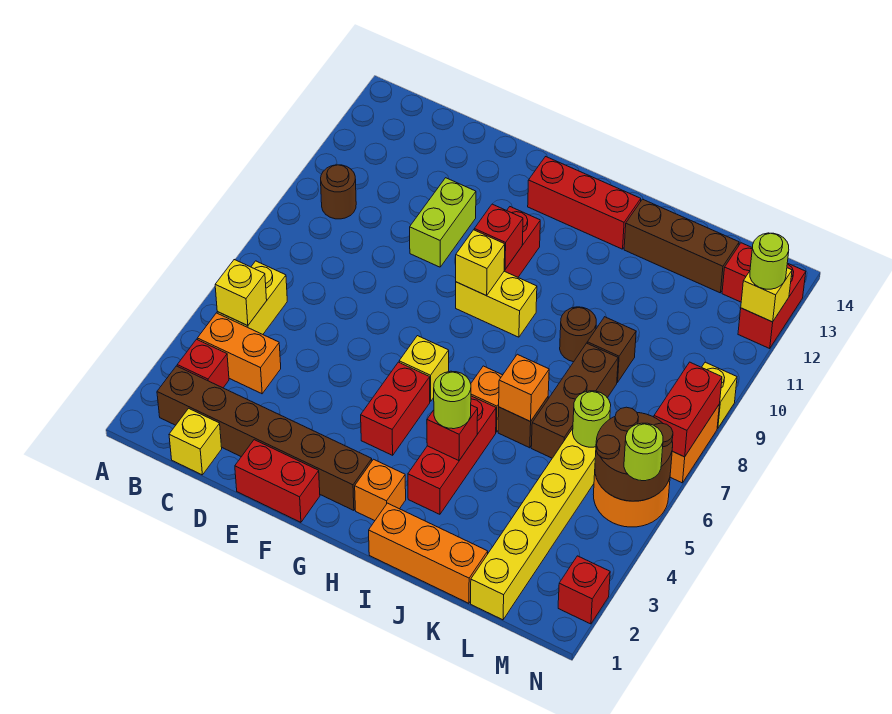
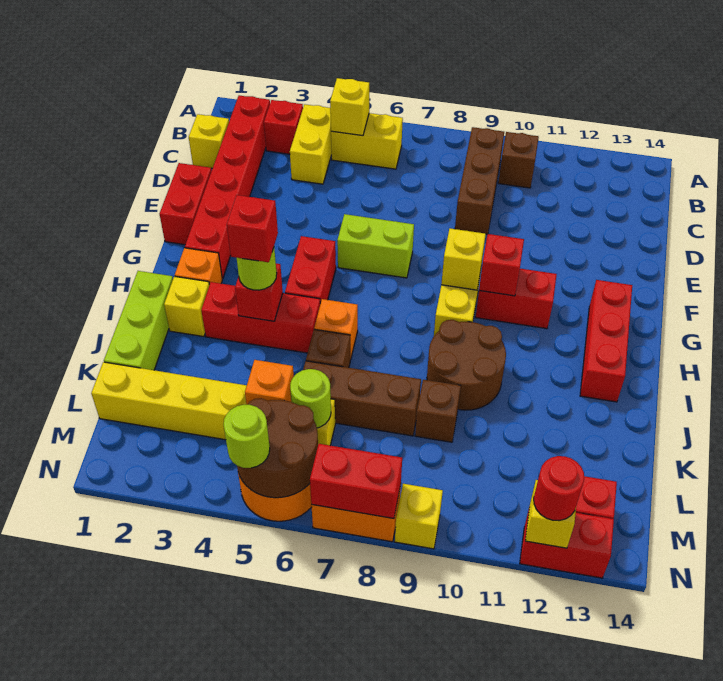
brown brick B2:G2 level 1 -> red brick B2:G2 level 1
orange brick B4:C4 level 1 -> yellow brick B4:C4 level 1
brown round brick B10 level 1 -> brown brick B10 level 1
lime brick E10:E11 level 1 -> lime brick F6:F7 level 1
red brick G4:G5 level 1 -> red brick G5:H5 level 1
yellow brick G6 level 1 -> yellow brick I2 level 1
orange brick I1:K1 level 1 -> lime brick I1:K1 level 1
orange brick J6 level 2 -> orange brick L5 level 2
brown round brick J9 level 1 -> brown round brick I9:J10 level 1
brown brick J13:L13 level 1 -> brown brick B9:D9 level 1
red brick N2 level 1 -> red brick I4 level 4
lime round brick N12 level 3 -> red round brick N12 level 3

